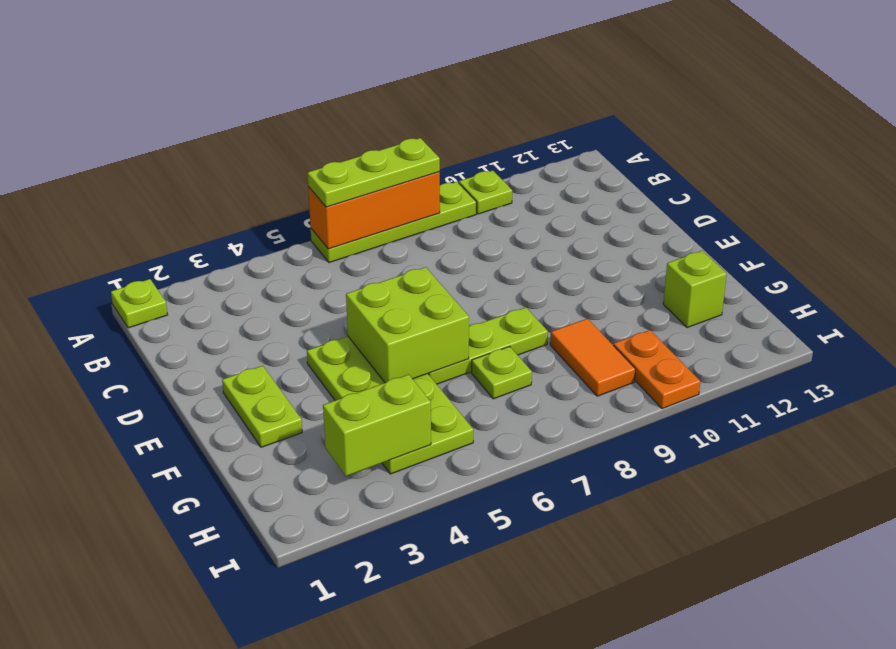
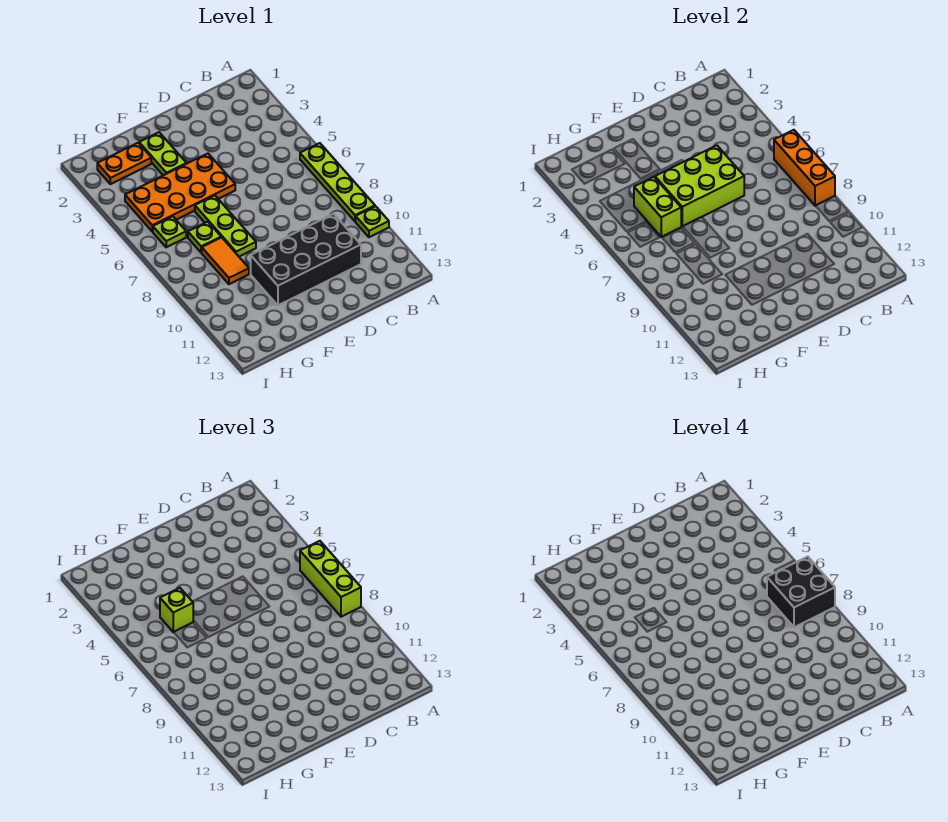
lime plate A1 level 1 -> lime plate H6 level 1
lime plate A6:A8 level 3 -> lime brick A6:A8 level 3
none -> black brick A7:B8 level 4
none -> black brick C10:F11 level 1
lime plate E2:F2 level 1 -> lime plate F2:F3 level 1
lime plate E4:H5 level 1 -> orange plate E4:H5 level 1
lime brick E5:F6 level 2 -> lime brick D5:F6 level 2
orange tile G9:H9 level 1 -> orange tile G8:G9 level 1
lime brick G12 level 1 -> lime brick G5 level 3
lime brick H3:H4 level 2 -> lime brick G5:G6 level 2
orange plate H10:I10 level 1 -> orange plate G2:H2 level 1

